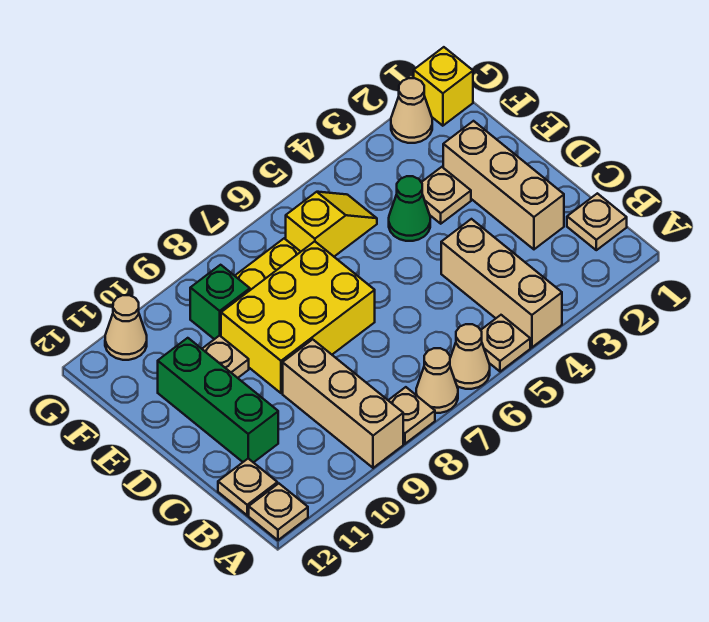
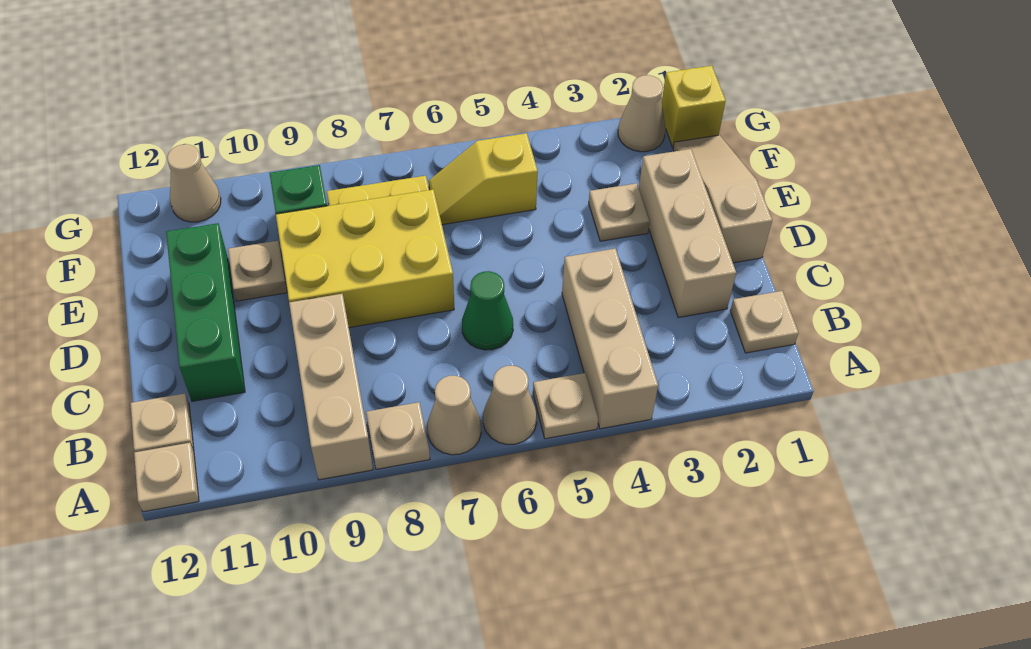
none -> tan slope D1:F1 level 1 top D
green cone E4 level 1 -> green cone C6 level 1
yellow slope F5:F6 level 1 top 6 -> yellow slope F5:F6 level 1 top 5

